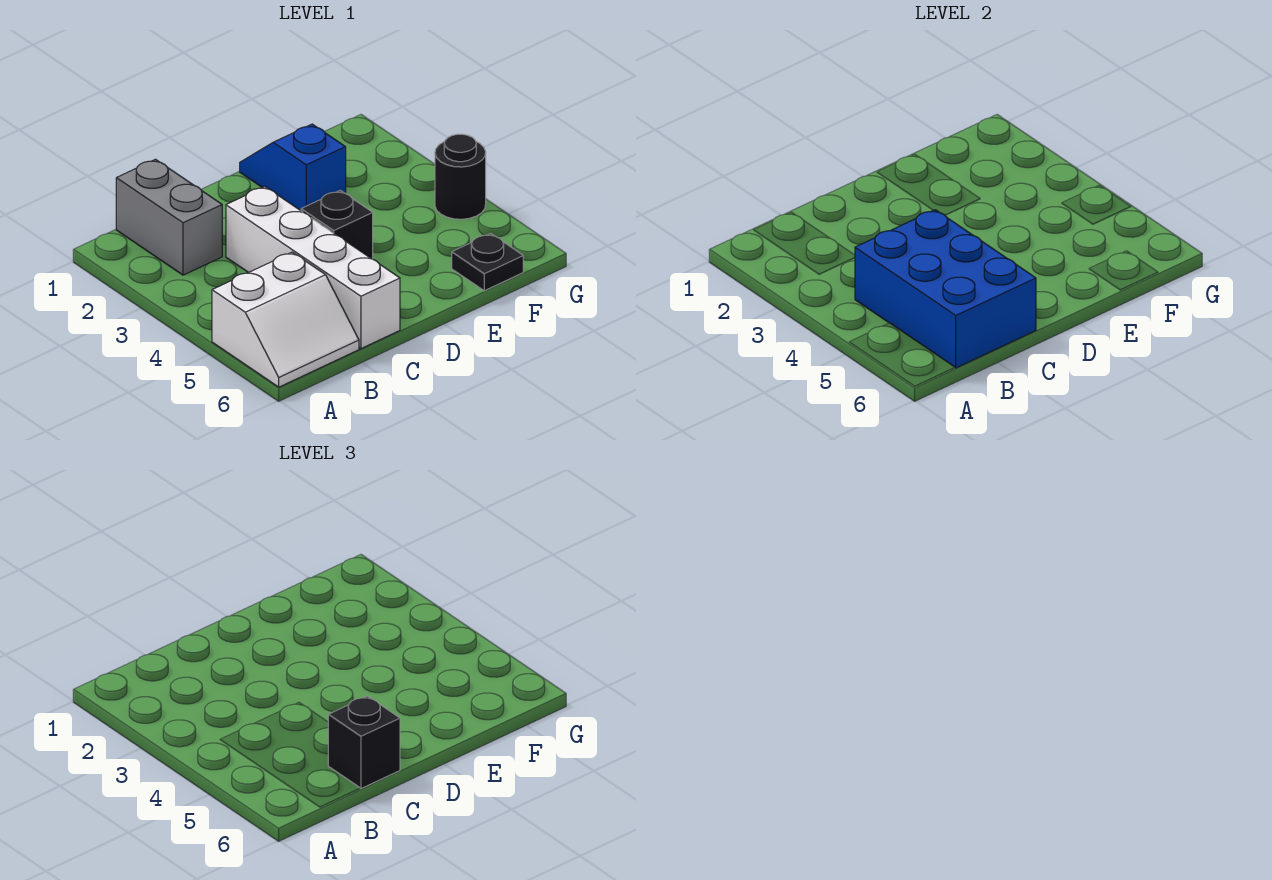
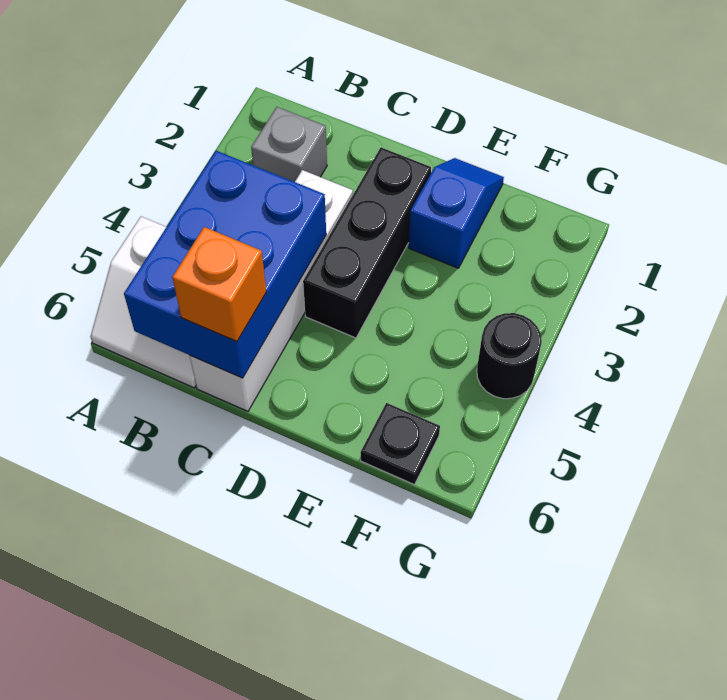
grey brick B1:B2 level 1 -> grey brick B2 level 1
black brick C6 level 3 -> orange brick C6 level 3
black brick D4 level 1 -> black brick D2:D4 level 1

